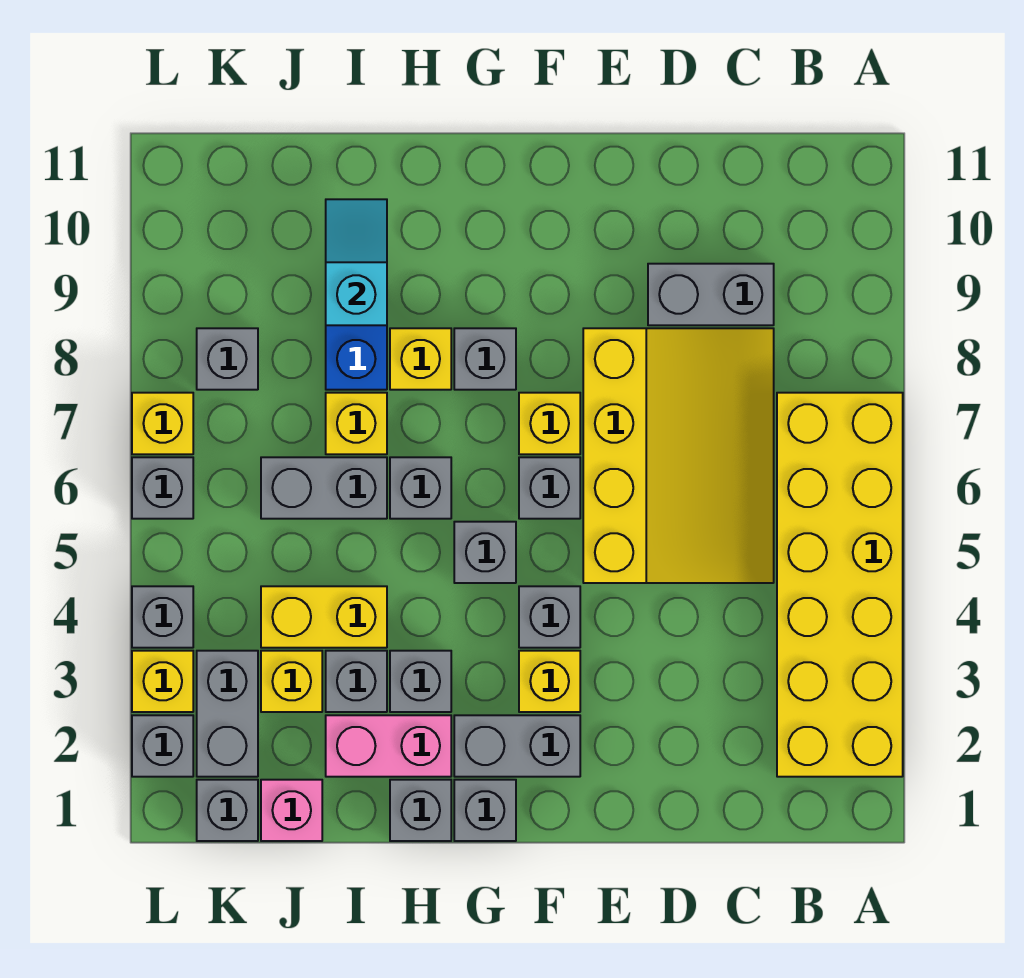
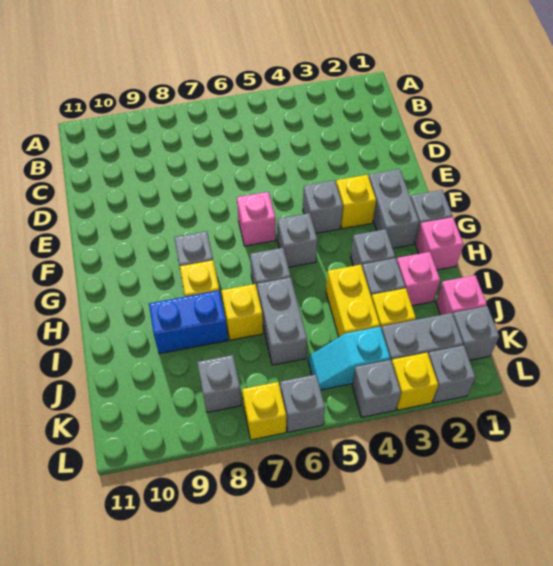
yellow brick A2:B7 level 1 -> none
yellow slope C5:E8 level 1 top E -> none
grey brick C9:D9 level 1 -> none
grey brick F6 level 1 -> pink brick F6 level 1
yellow brick F7 level 1 -> none
grey brick H1 level 1 -> pink brick H1 level 1
pink brick H2:I2 level 1 -> pink brick I2 level 1
cyan slope I9:I10 level 2 top 9 -> cyan slope K4:K5 level 1 top 4

